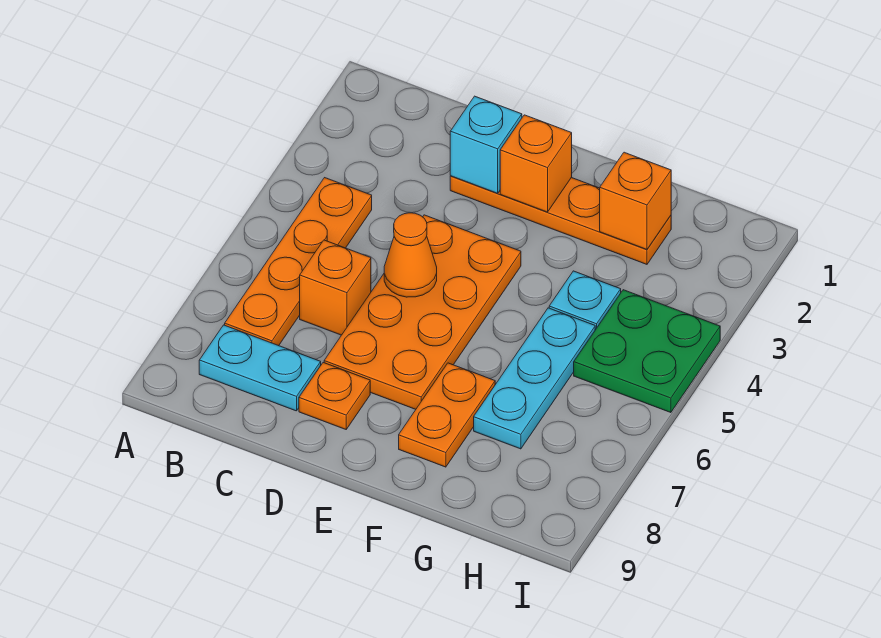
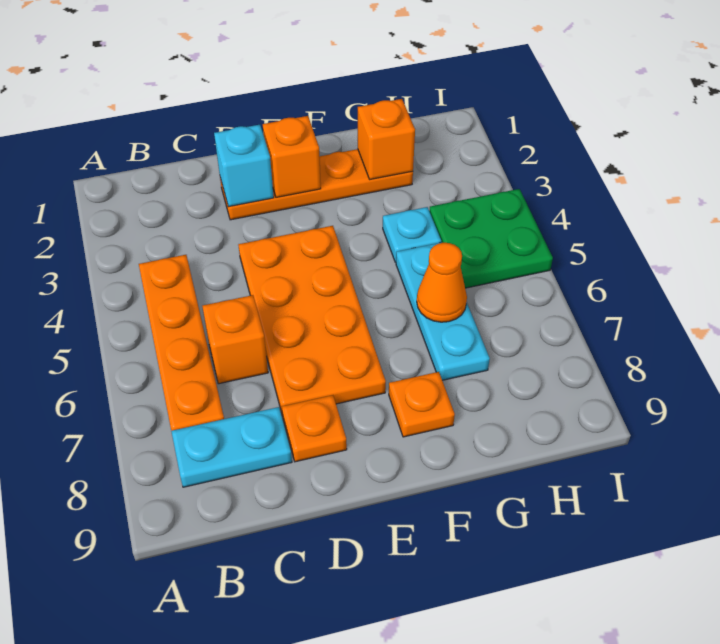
orange cone D5 level 2 -> orange cone G6 level 2
orange plate F7:F8 level 1 -> orange plate F8 level 1

